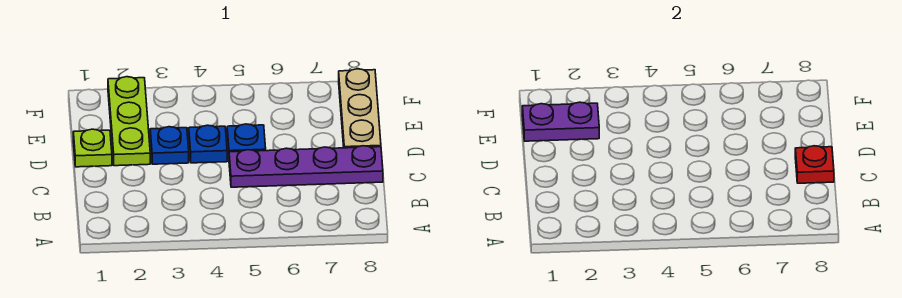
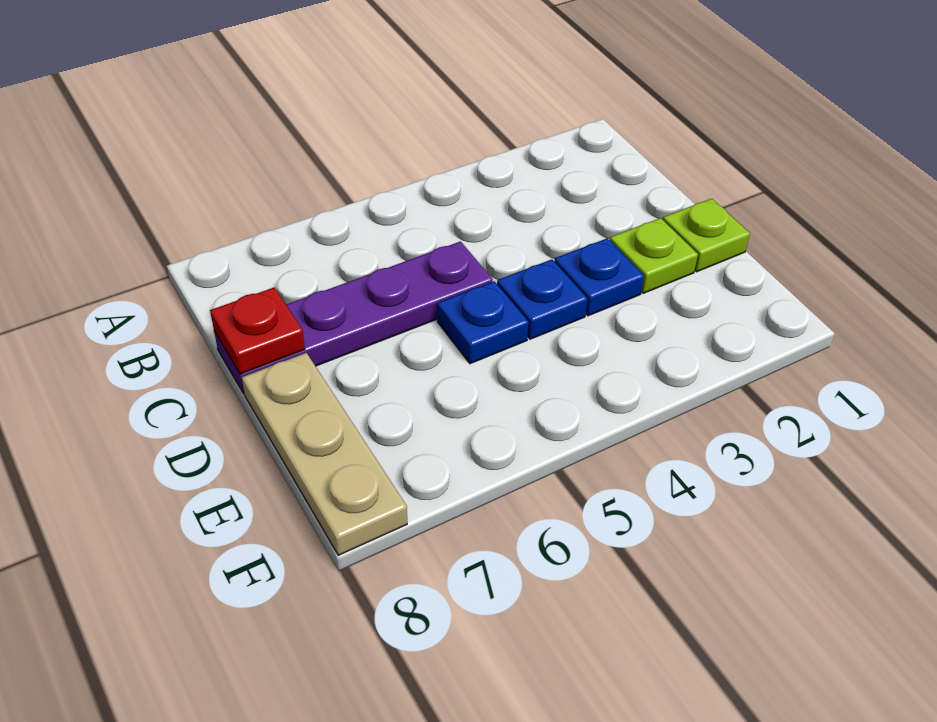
lime plate D2:F2 level 1 -> lime plate D2 level 1
purple plate E1:E2 level 2 -> none

